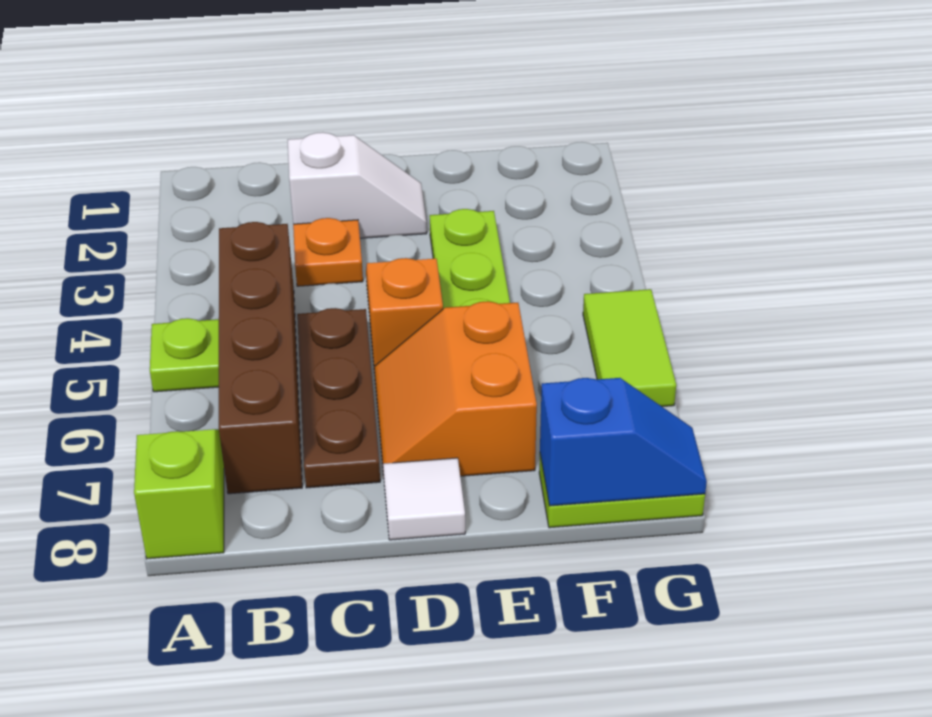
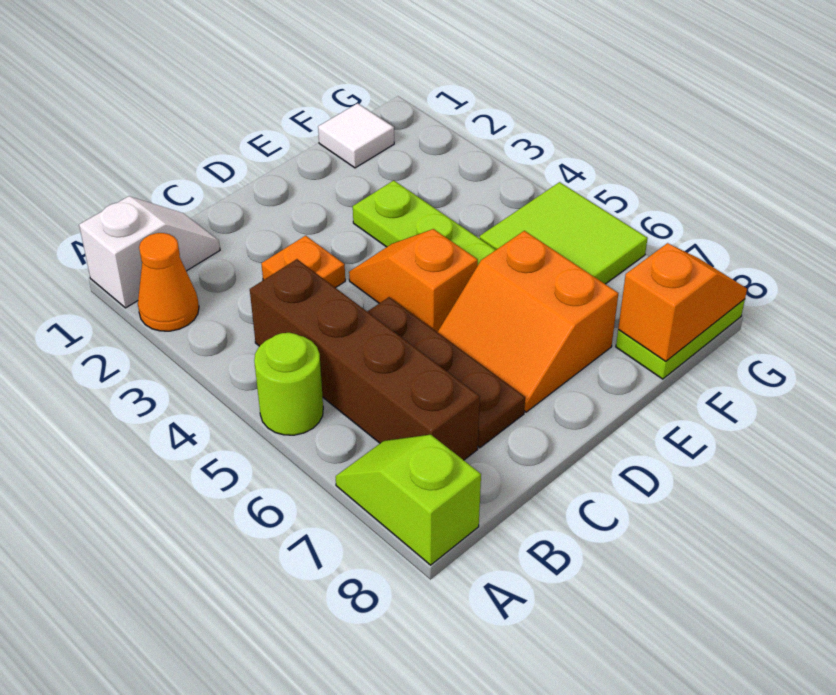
none -> orange cone A2 level 1
lime plate A5 level 1 -> lime round brick A5 level 1
white slope C2:D2 level 1 top C -> white slope A1:B1 level 1 top A
white tile D8 level 1 -> white tile F1 level 1
blue slope F8:G8 level 2 top F -> orange slope F8:G8 level 2 top F
lime tile G5:G6 level 1 -> lime tile F5:G6 level 1

